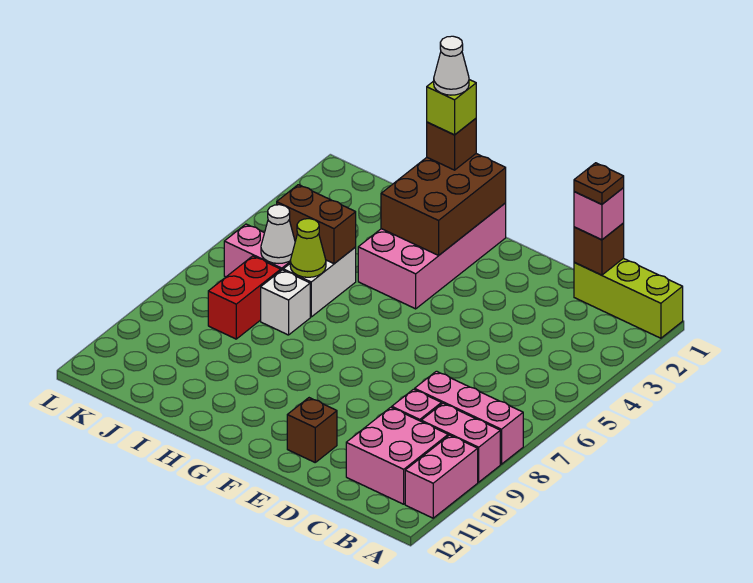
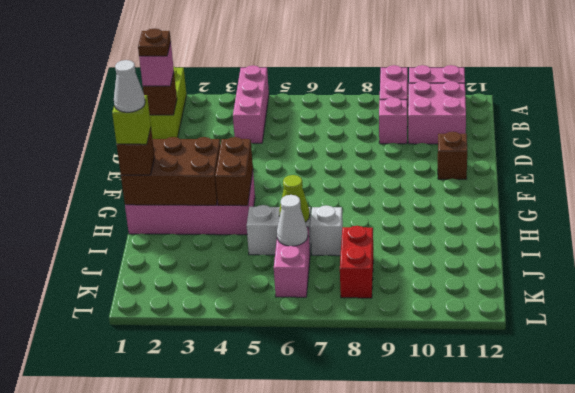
pink brick A8:C8 level 1 -> pink brick A4:C4 level 1
brown brick I5:J5 level 2 -> brown brick G4:H4 level 2
red brick J7:J8 level 1 -> red brick J8:K8 level 1

